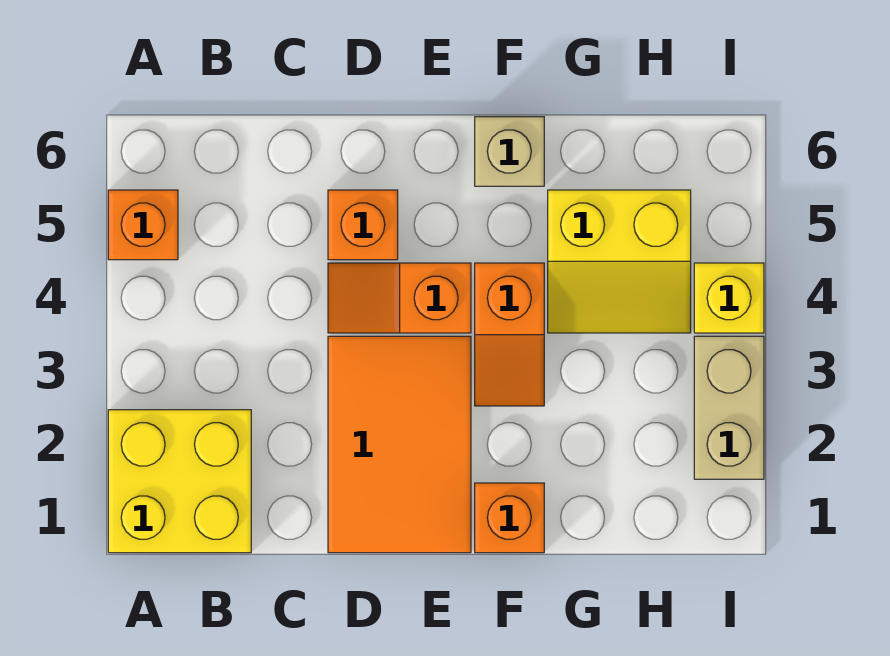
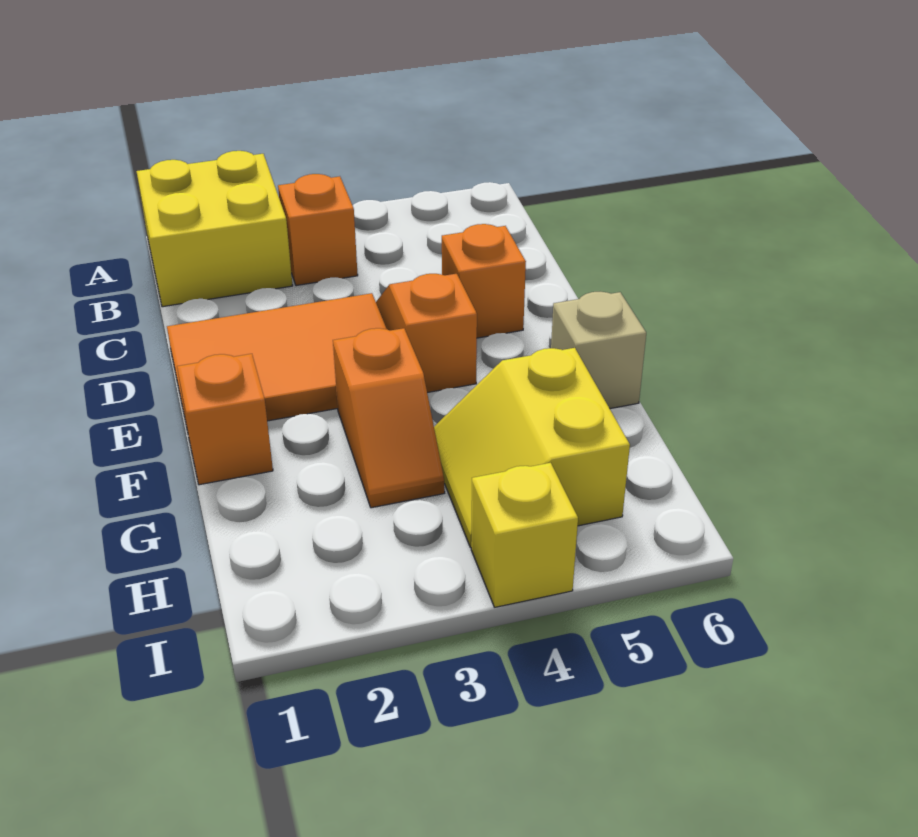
orange brick A5 level 1 -> orange brick B3 level 1
orange slope F3:F4 level 1 top 4 -> orange slope F3:G3 level 1 top F
tan brick I2:I3 level 1 -> none

